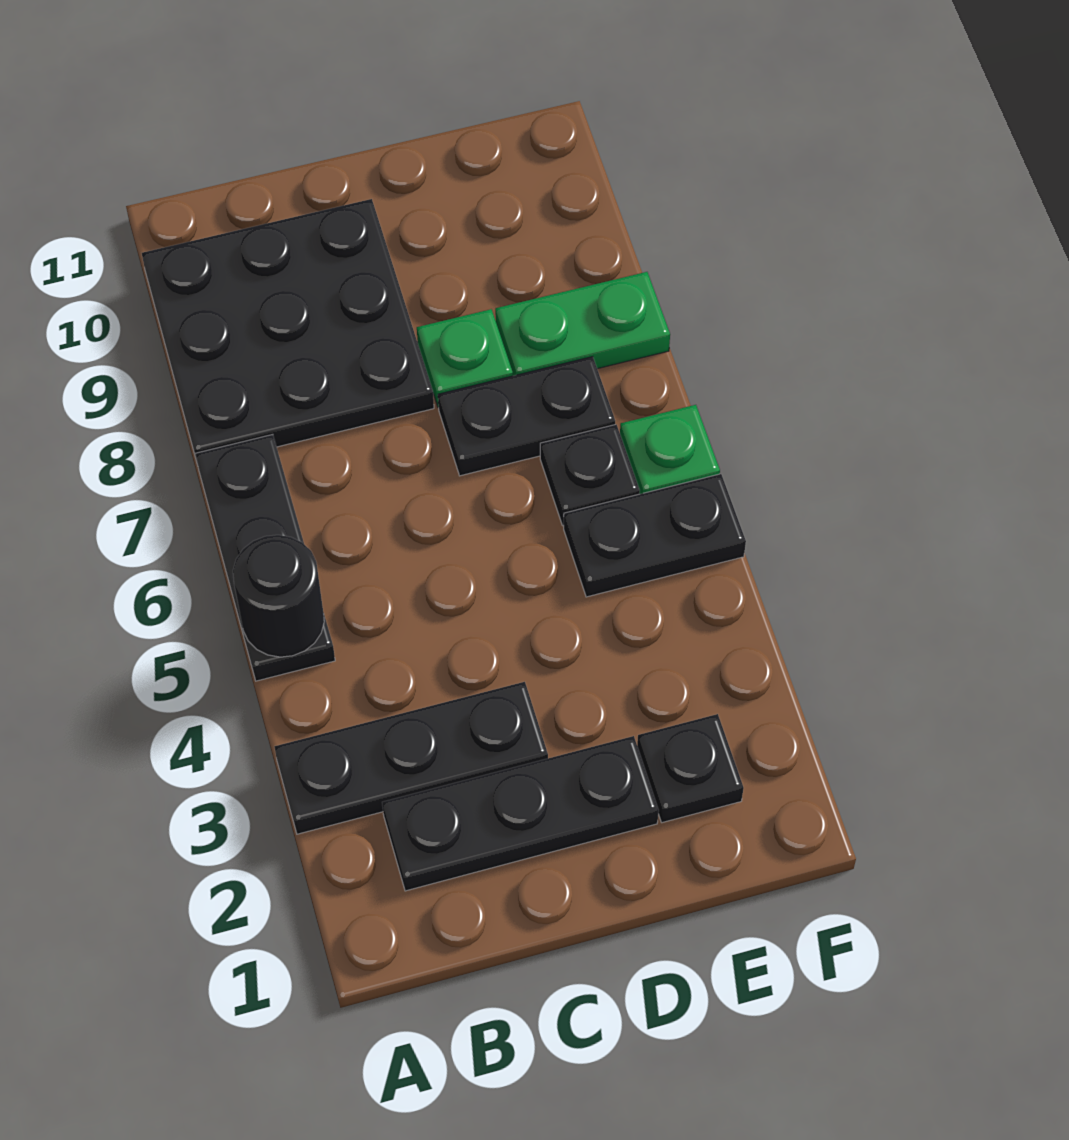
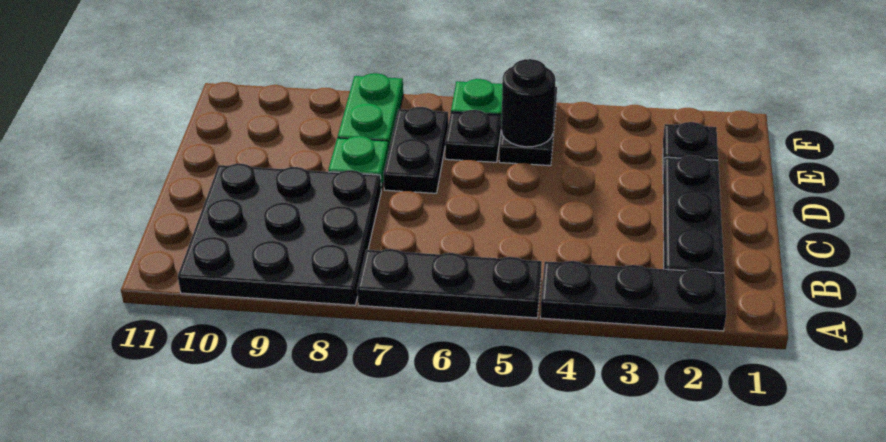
black plate A3:C3 level 1 -> black plate A2:A4 level 1
black round brick A5 level 2 -> black round brick E5 level 2

